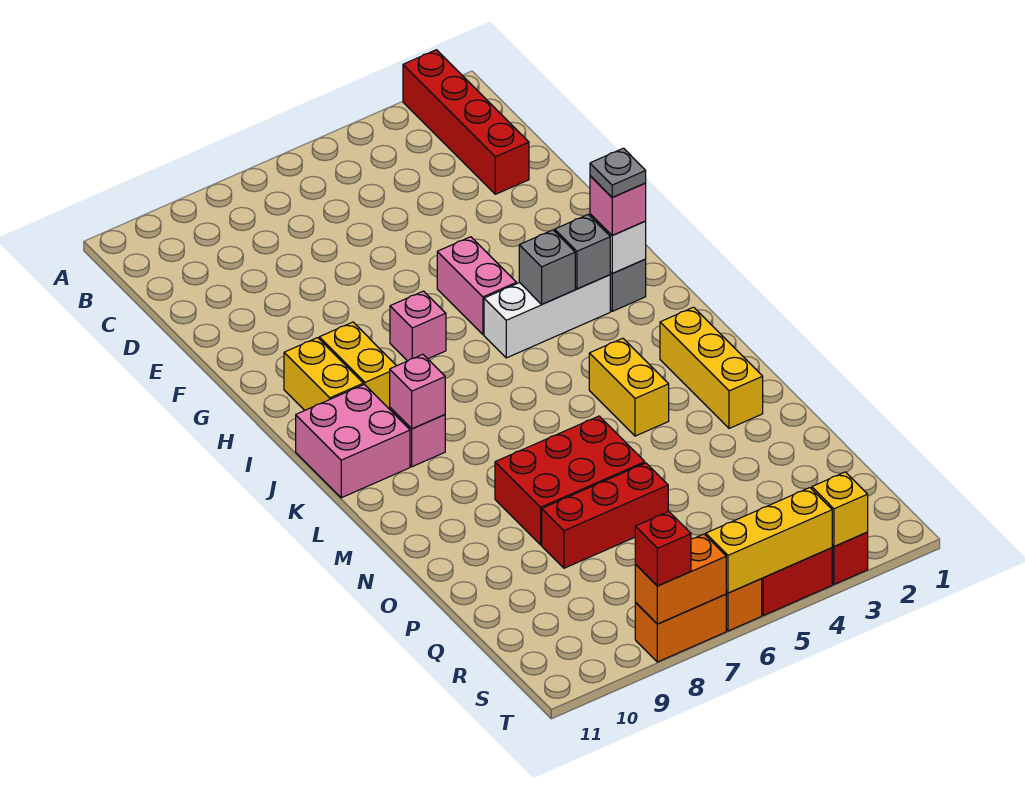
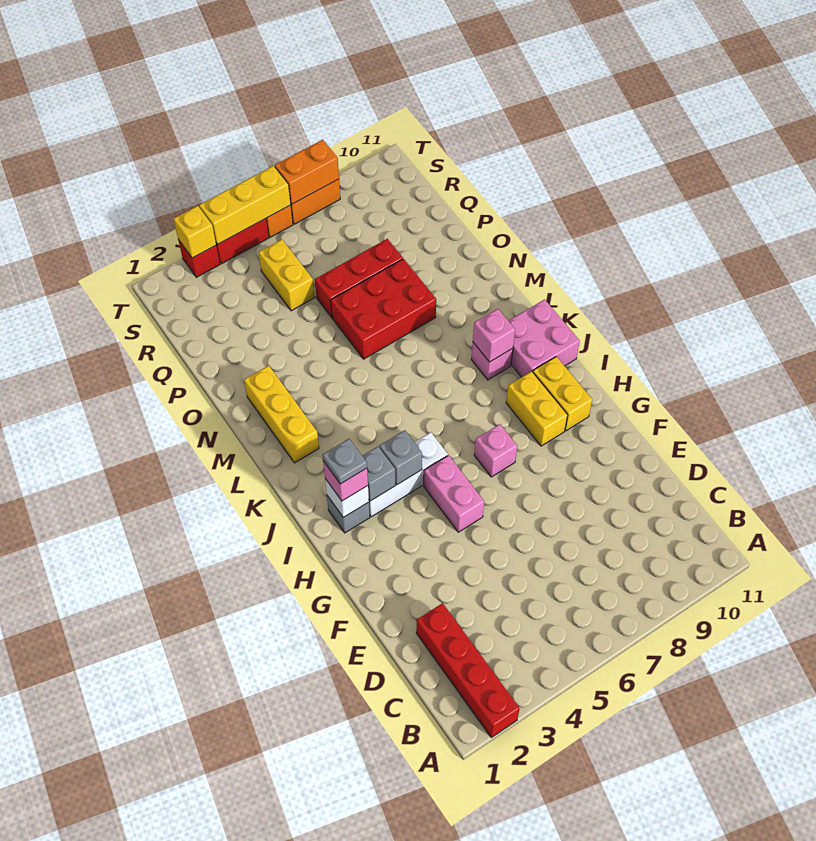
yellow brick L4:M4 level 1 -> yellow brick Q5:R5 level 1
red brick T8 level 3 -> none

